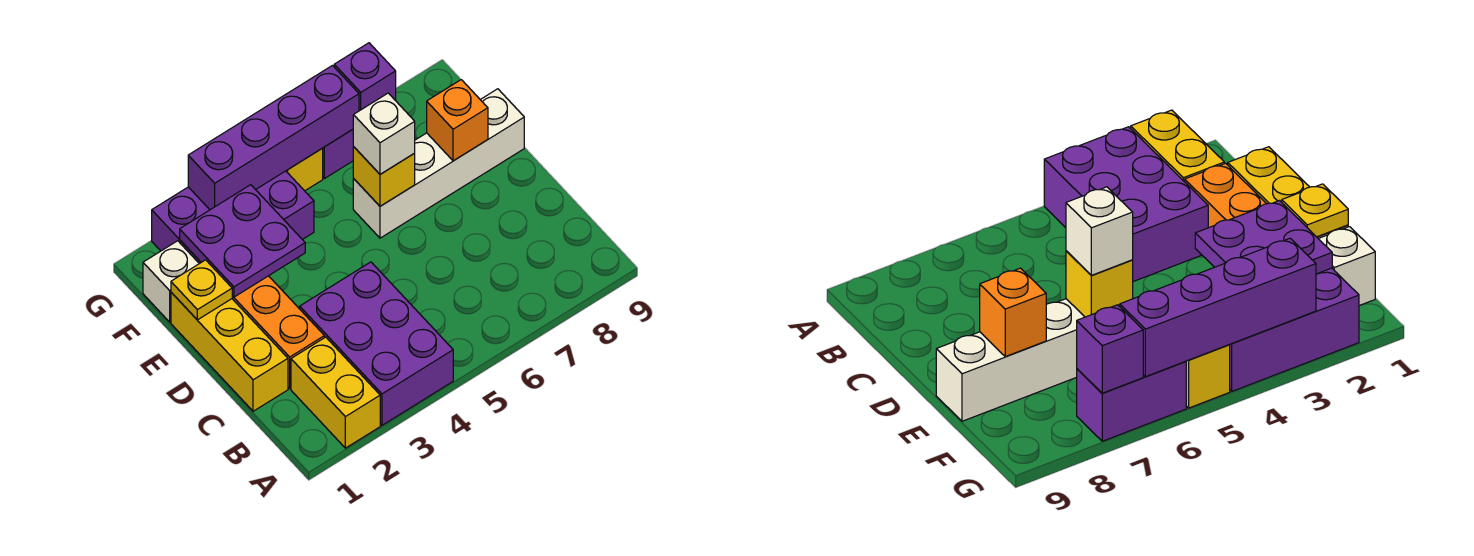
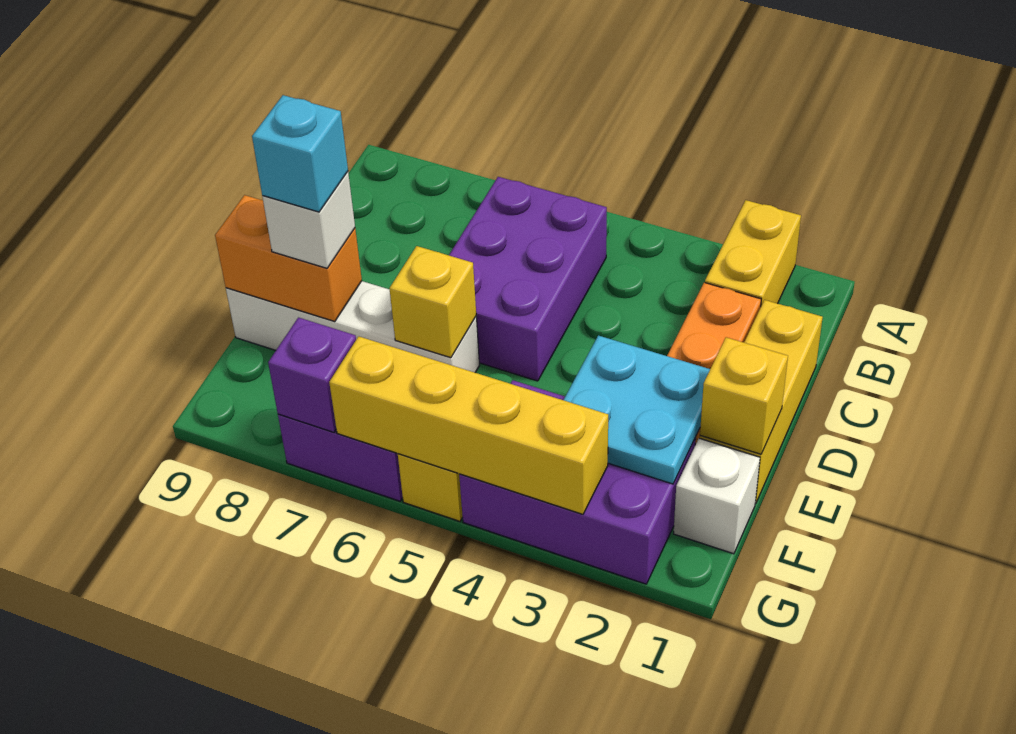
purple brick A3:C4 level 1 -> purple brick B5:D6 level 1
yellow plate E1 level 2 -> yellow brick E1 level 2
purple plate E2:F3 level 2 -> cyan plate E2:F3 level 2
white brick E6 level 3 -> white brick E8 level 3
orange brick E8 level 2 -> orange brick E8:E9 level 2
none -> cyan brick E8 level 4
purple brick G3:G6 level 2 -> yellow brick G3:G6 level 2

